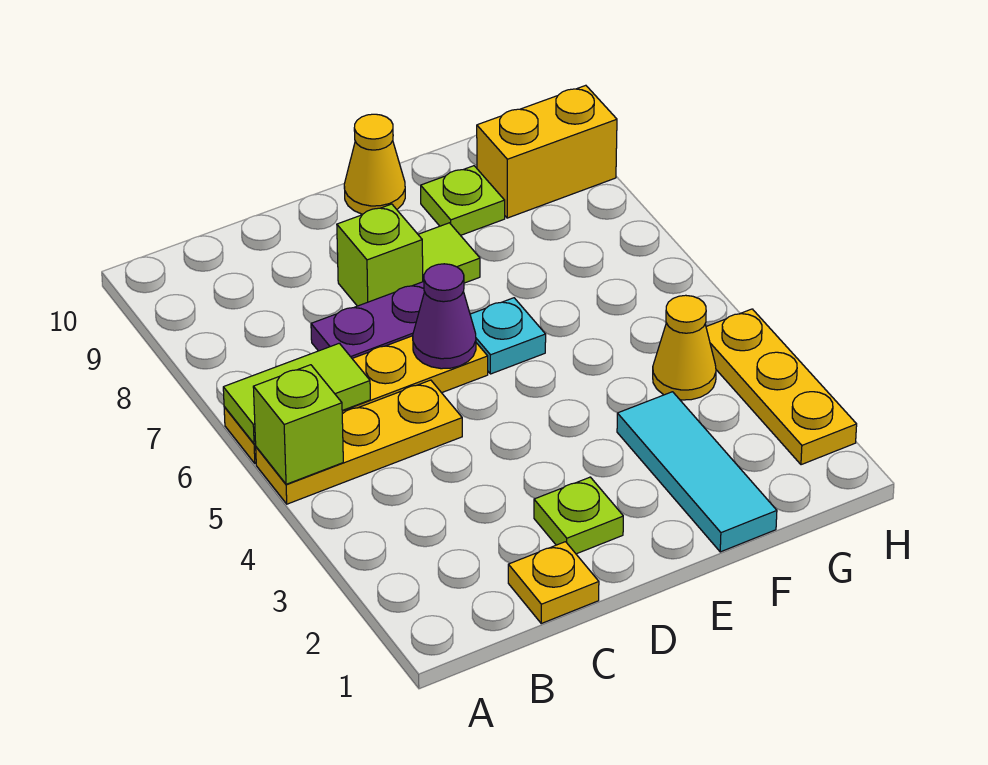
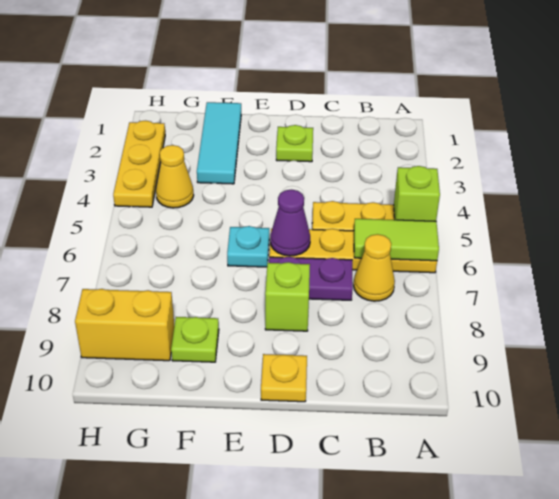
yellow plate C1 level 1 -> yellow plate D10 level 1
lime tile E8 level 1 -> none
yellow cone E10 level 1 -> yellow cone B7 level 1

